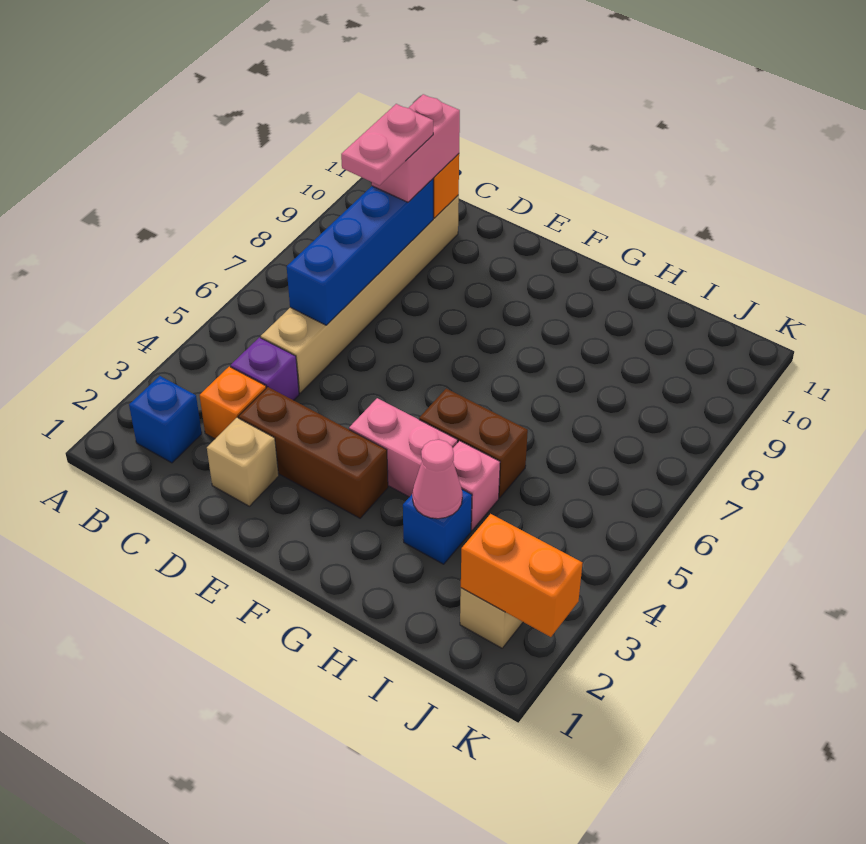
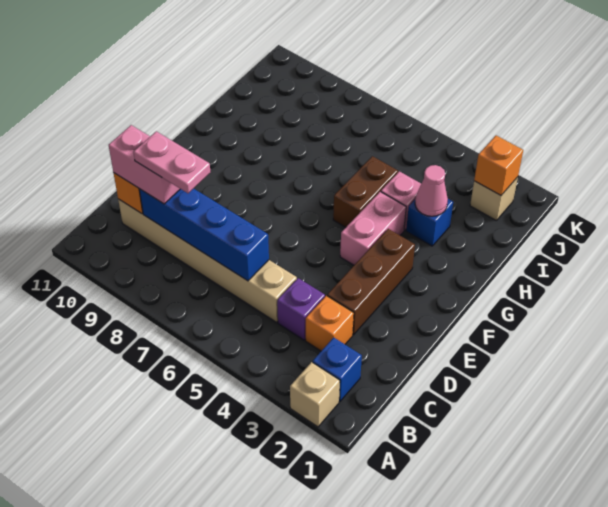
tan brick D2 level 1 -> tan brick A2 level 1
orange brick J2:K2 level 2 -> orange brick J2 level 2

